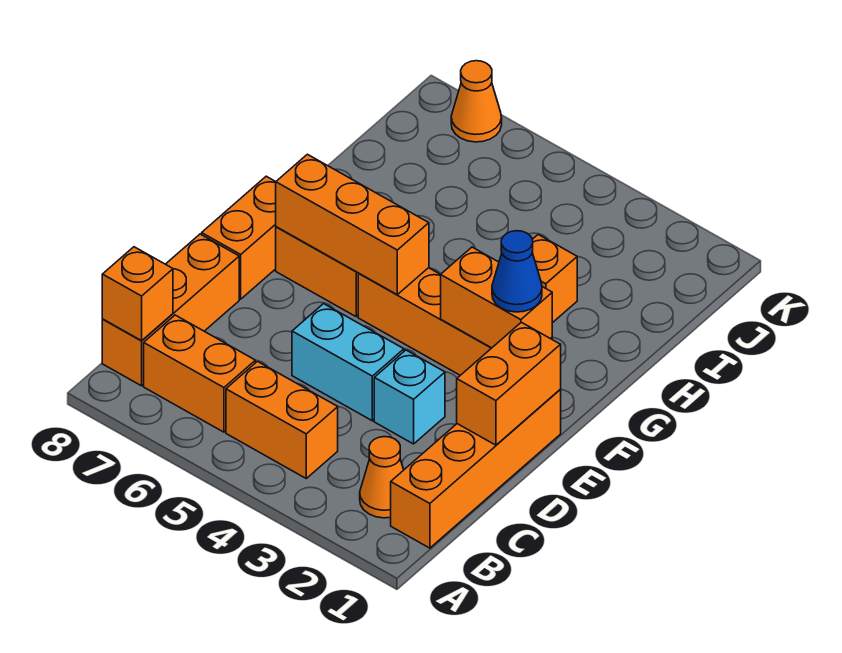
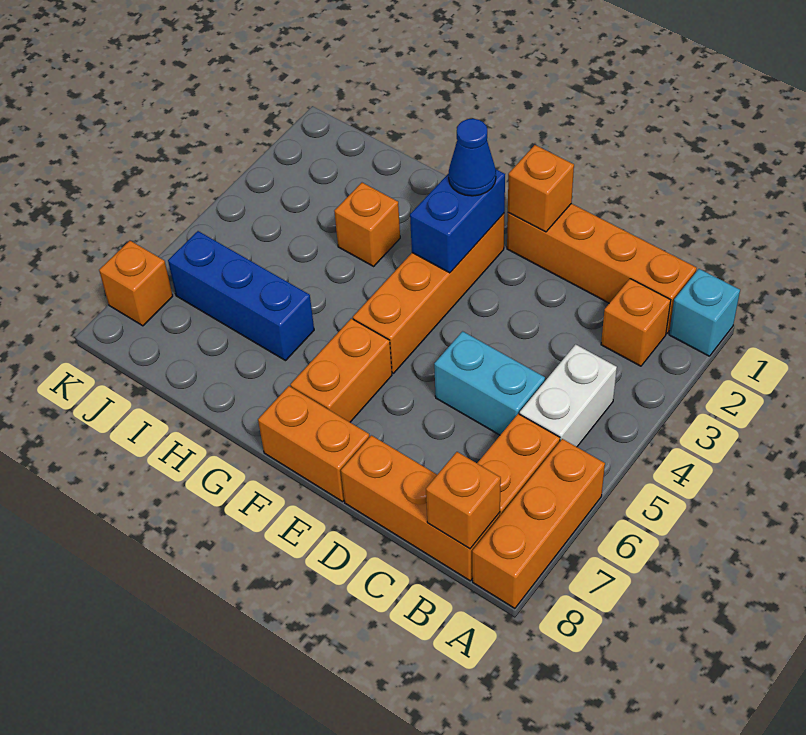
orange cone B2 level 1 -> orange brick B2 level 1
orange brick B4:B5 level 1 -> white brick B4:B5 level 1
orange brick D1:E1 level 2 -> orange brick E1 level 2
cyan brick D3 level 1 -> cyan brick A1 level 1
cyan brick D4:D5 level 1 -> cyan brick C5:D5 level 1
orange brick F2:F3 level 2 -> blue brick F2:F3 level 2
orange brick F5:F7 level 2 -> orange brick A6:A8 level 1
none -> blue brick H6:J6 level 1
orange cone K7 level 1 -> orange brick K7 level 1

